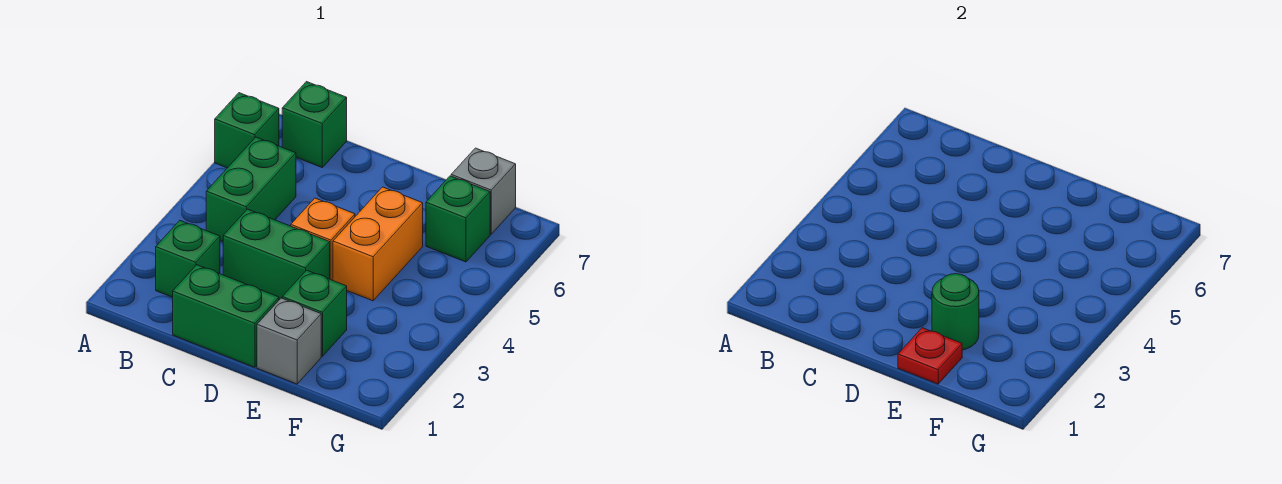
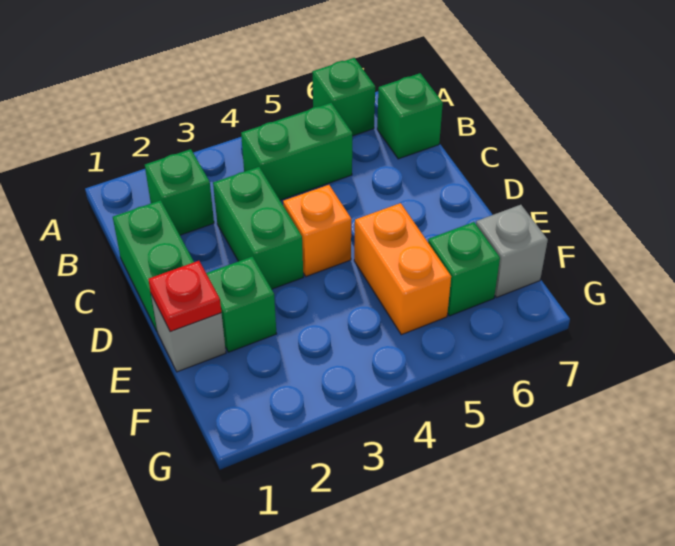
green round brick E2 level 2 -> none
orange brick E4:E5 level 1 -> orange brick E5:F5 level 1

